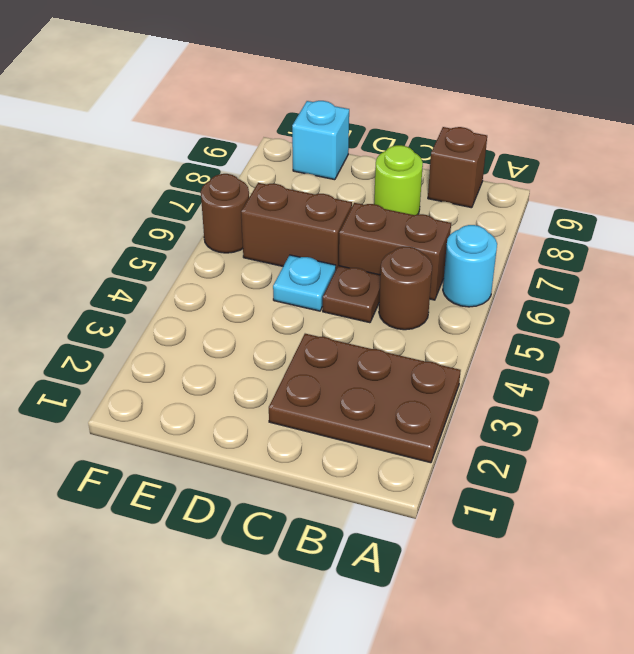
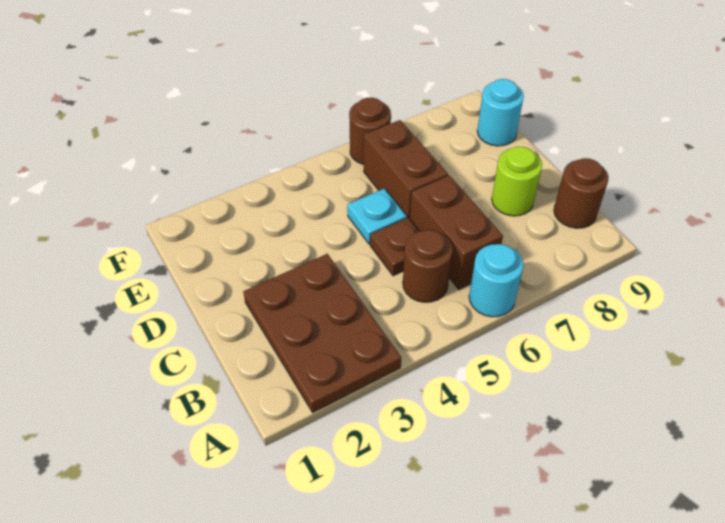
brown brick B9 level 1 -> brown round brick B9 level 1
cyan brick E9 level 1 -> cyan round brick E9 level 1

